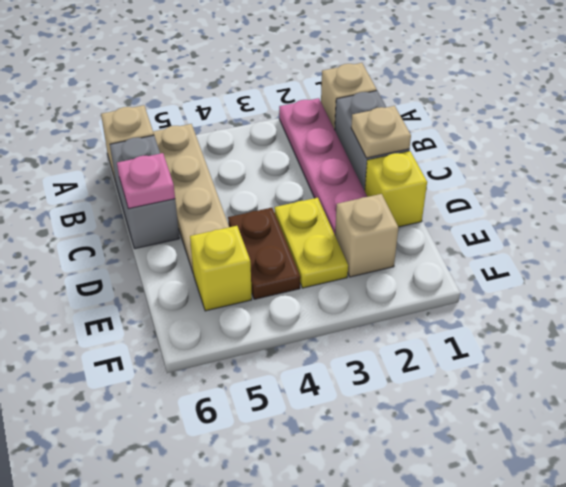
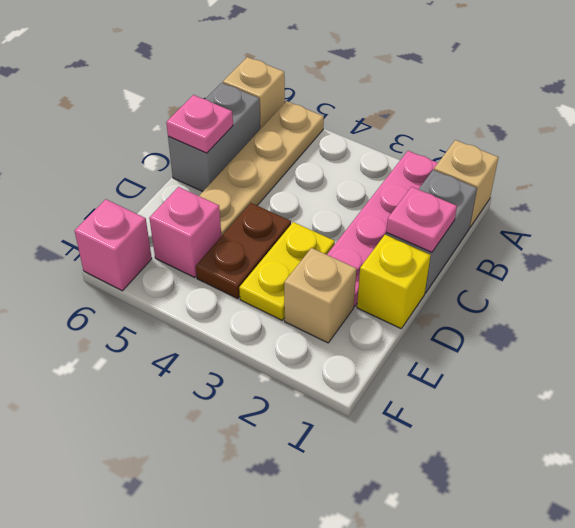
tan plate C1 level 2 -> pink plate C1 level 2
yellow brick E5 level 1 -> pink brick E5 level 1
none -> pink brick F6 level 1

